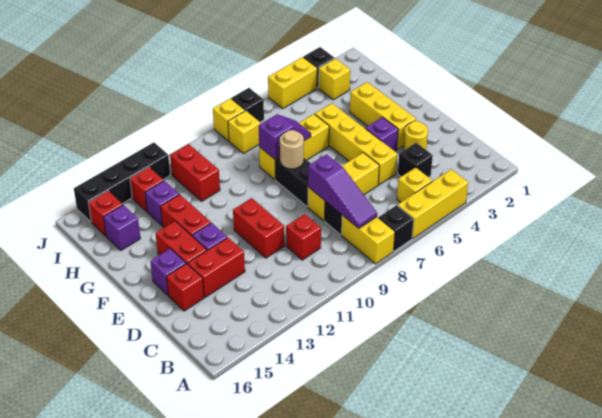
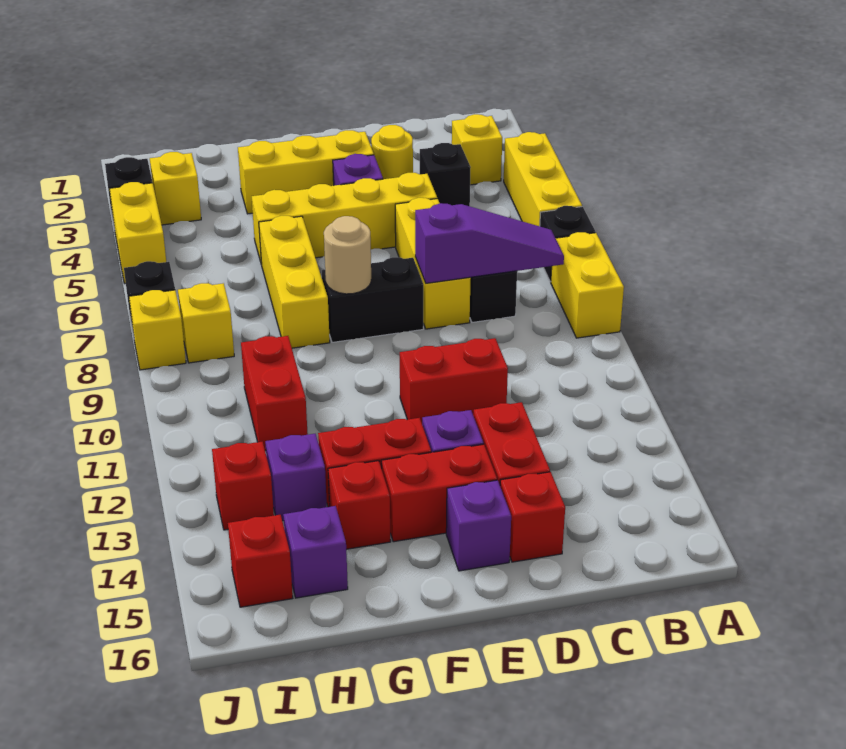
yellow brick A8:B8 level 1 -> yellow brick A8:A9 level 1
yellow brick B5 level 1 -> yellow brick B3 level 1
red brick C10 level 1 -> red brick G14 level 1
purple slope G7:G8 level 2 top 8 -> none
red brick H11:I11 level 1 -> red brick H10:H11 level 1
black brick J12:J15 level 1 -> none

